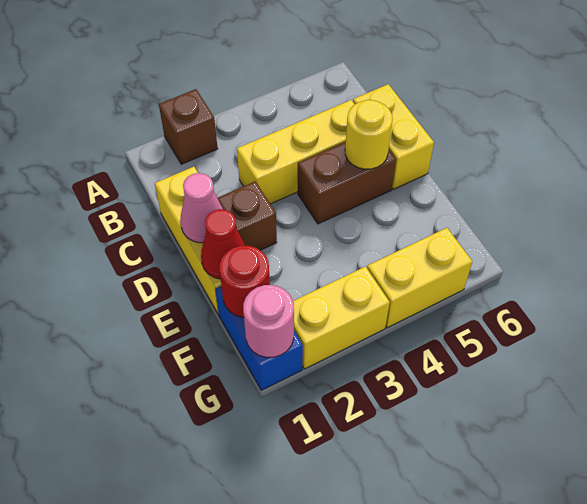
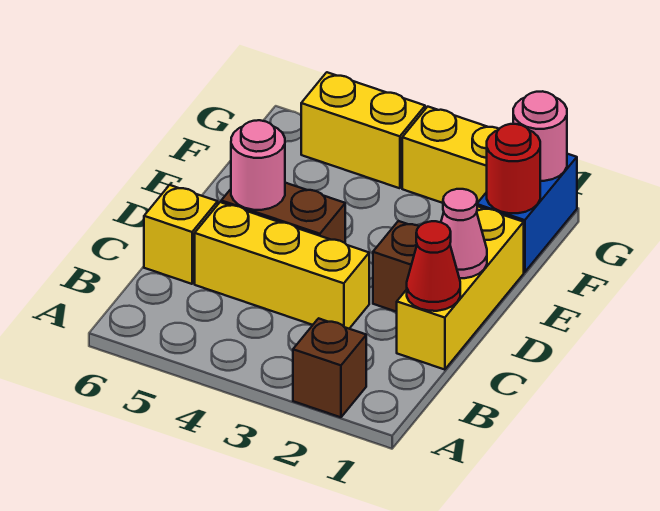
yellow brick C6:D6 level 1 -> yellow brick C6 level 1
yellow round brick D5 level 2 -> pink round brick D5 level 2
red cone E1 level 2 -> red cone C1 level 2

